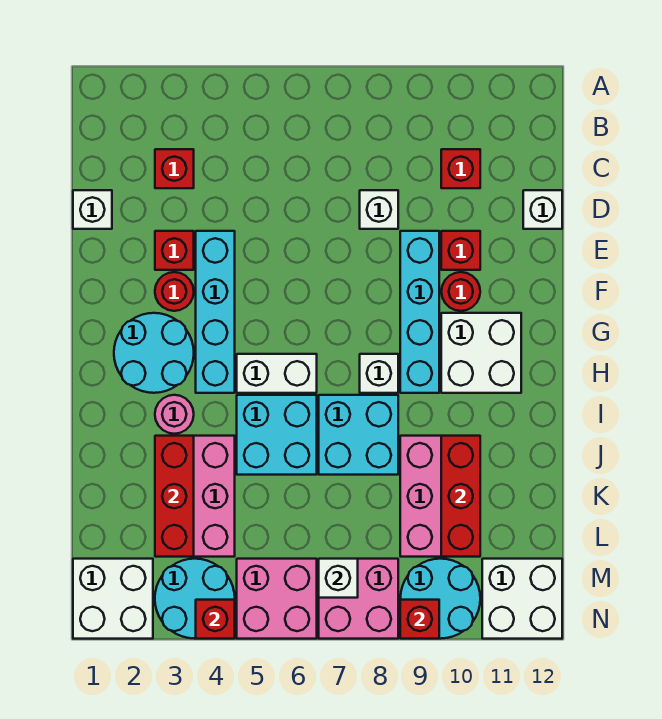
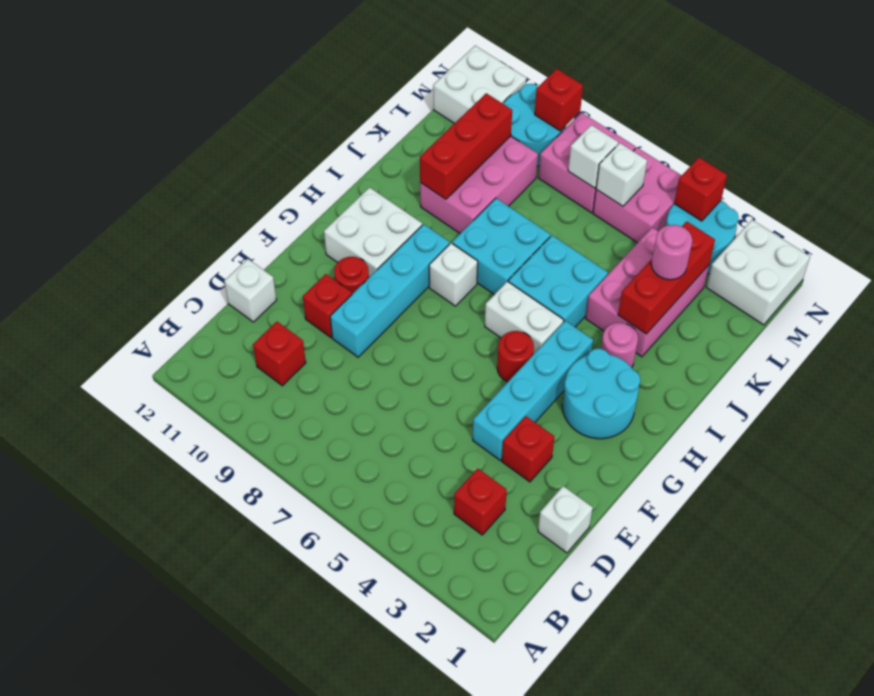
white brick D8 level 1 -> white brick M6 level 2
red round brick F3 level 1 -> red round brick G5 level 1
none -> pink round brick K3 level 3

